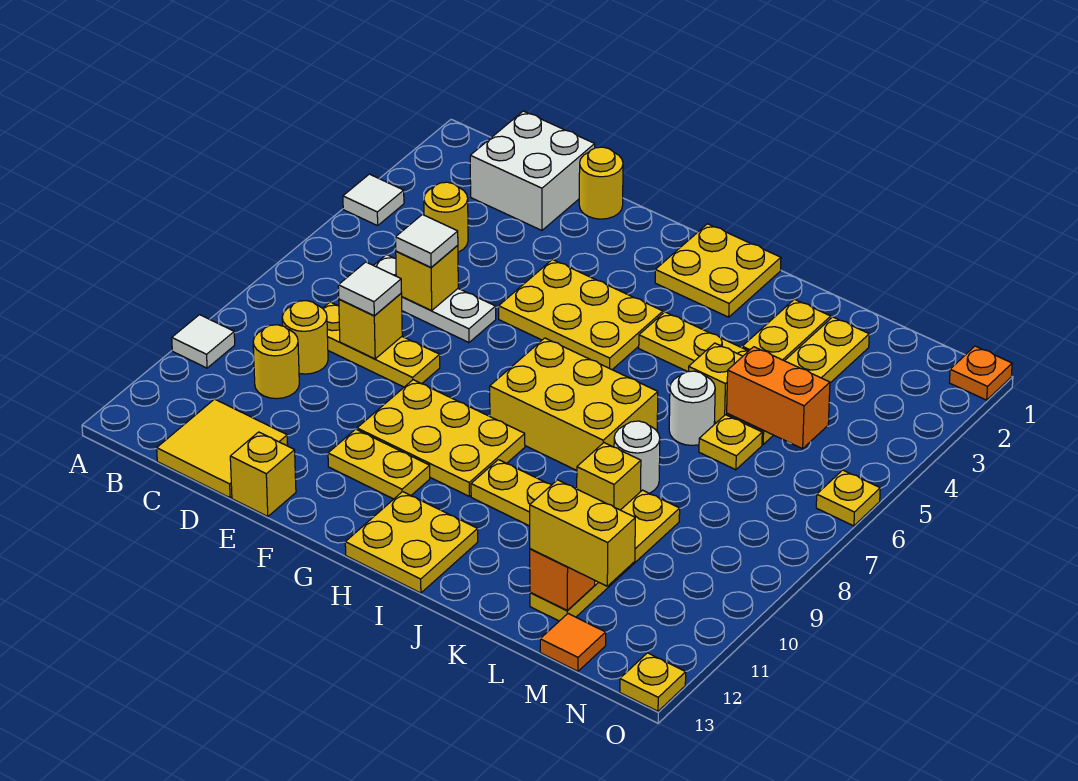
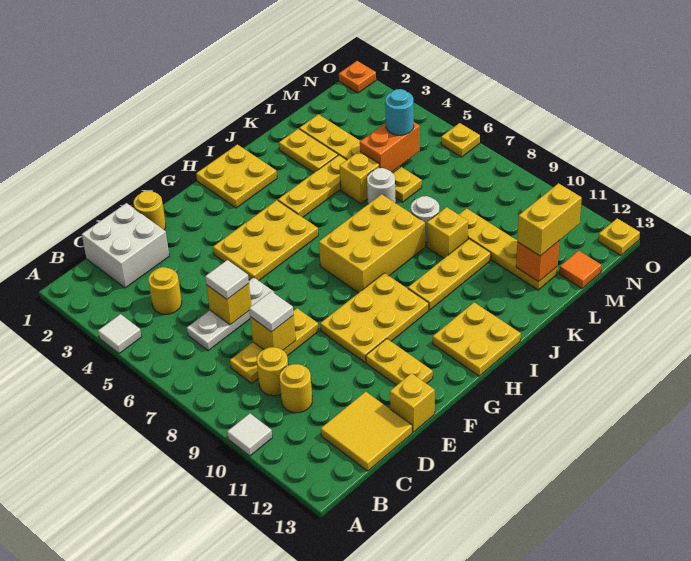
yellow plate F11:G11 level 1 -> yellow plate F11:F12 level 1
none -> cyan round brick M5 level 3

